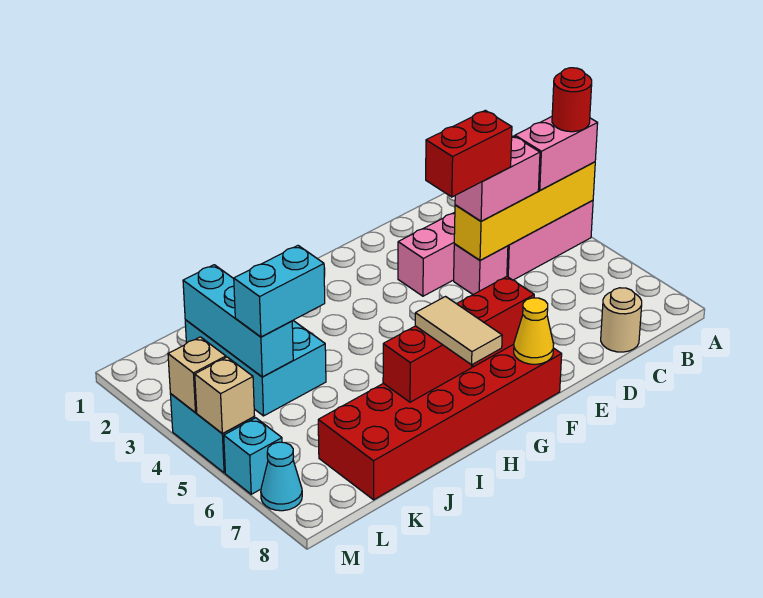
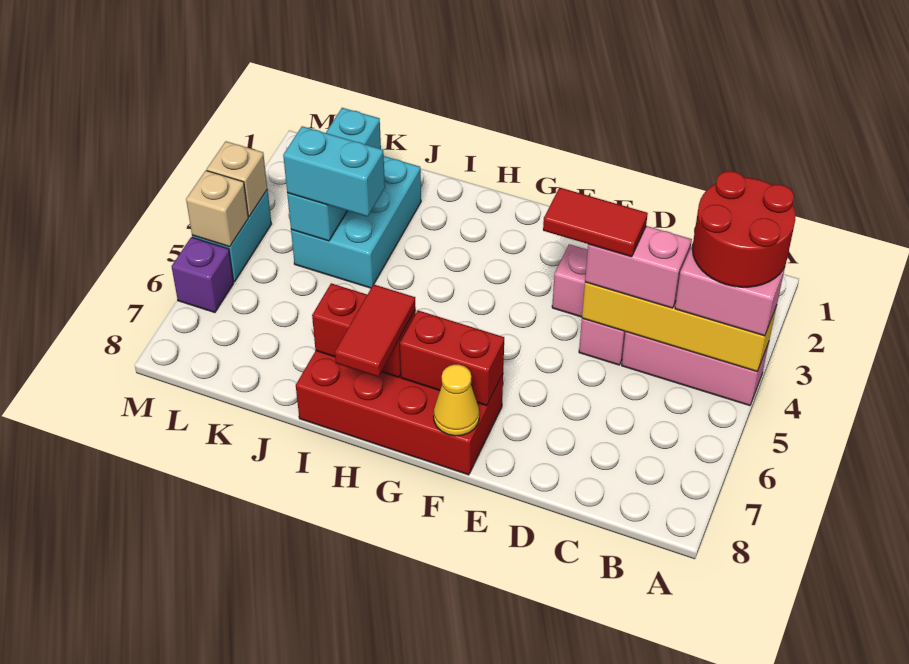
red round brick A4 level 4 -> red round brick A3:B4 level 4
tan round brick C8 level 1 -> none
red brick D4:E4 level 4 -> red tile D4:E4 level 4
red brick F7:K8 level 1 -> red brick F7:I8 level 1
tan tile H7:H8 level 3 -> red tile H7:H8 level 3
cyan brick M6 level 1 -> purple brick M6 level 1
cyan cone M7 level 1 -> none

